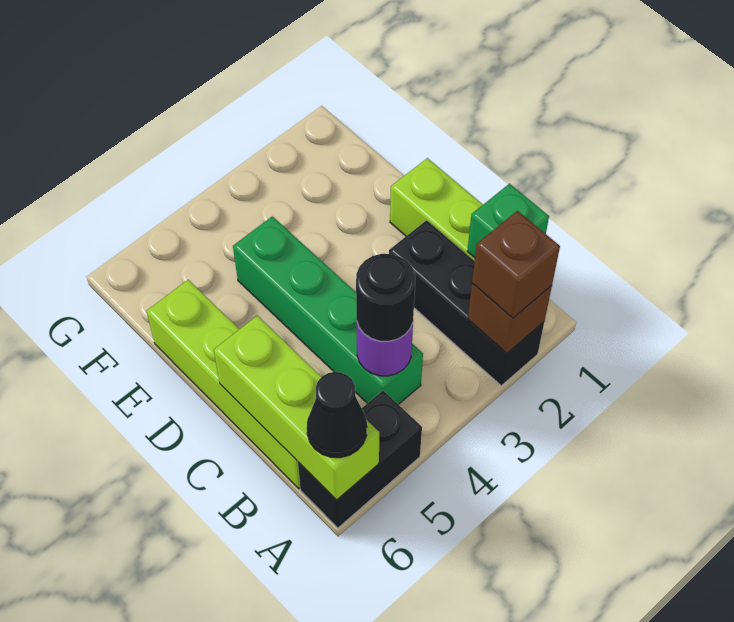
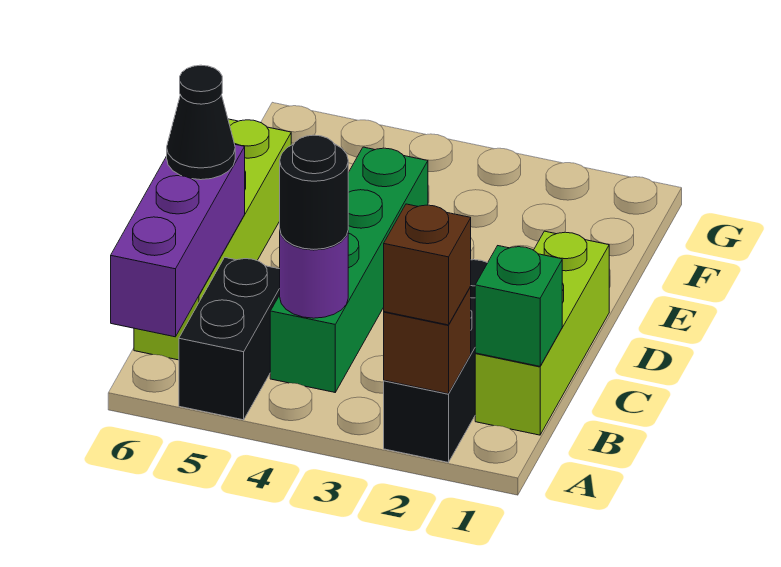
black brick A5:A6 level 1 -> black brick A5:B5 level 1
lime brick A6:C6 level 2 -> purple brick A6:C6 level 2
black cone A6 level 3 -> black cone C6 level 3

